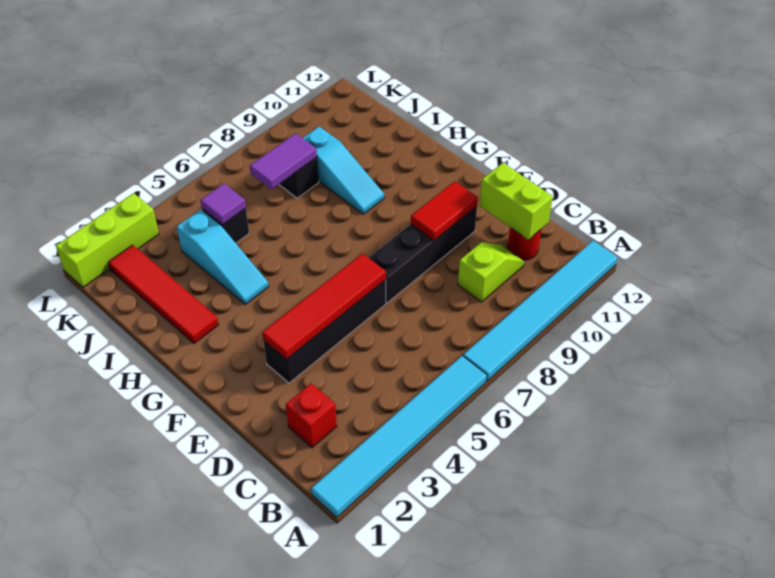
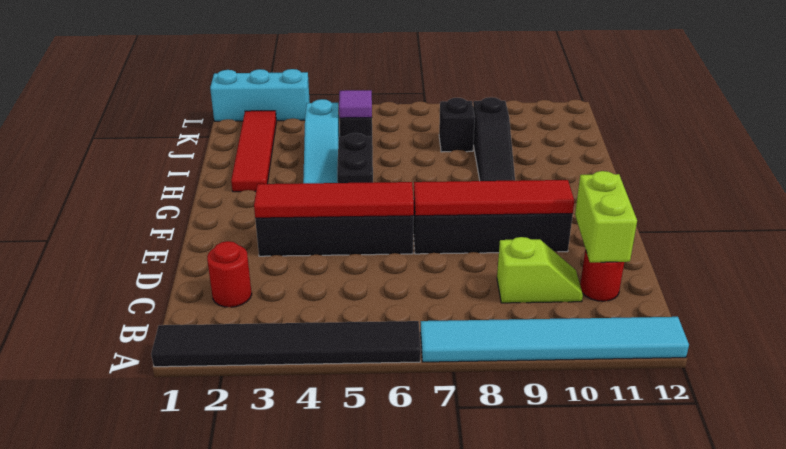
cyan tile A1:A6 level 1 -> black tile A1:A6 level 1
red brick C2 level 1 -> red round brick C2 level 1
red tile E9:E10 level 2 -> red tile E7:E10 level 2
none -> black brick G5:H5 level 1
cyan slope H9:J9 level 1 top J -> black slope H9:J9 level 1 top J
purple tile J7:J8 level 2 -> none
lime brick L1:L3 level 1 -> cyan brick L1:L3 level 1

